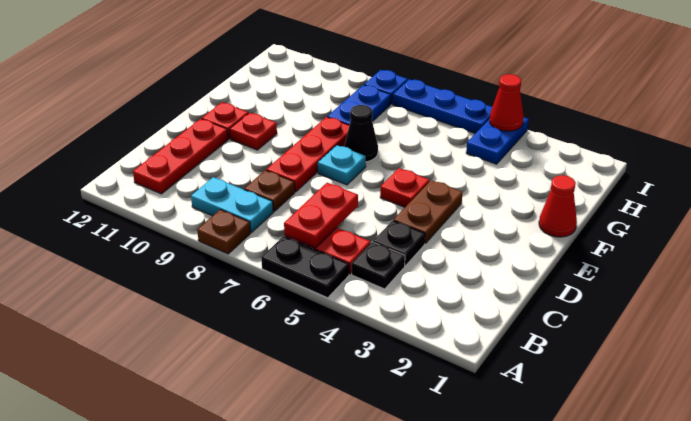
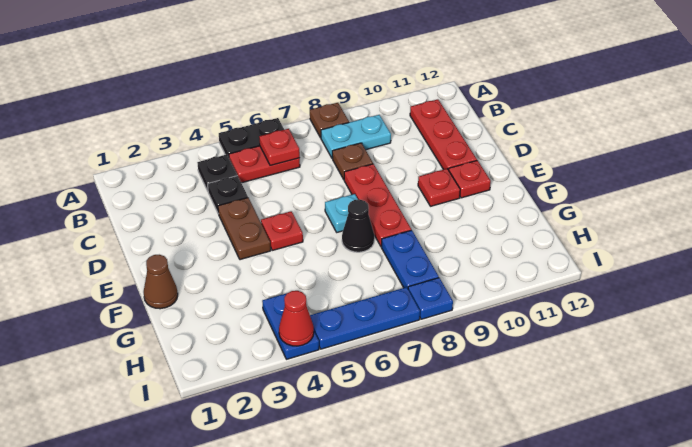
red plate B6:C6 level 2 -> red plate B6 level 2
red cone F1 level 1 -> brown cone F1 level 1

